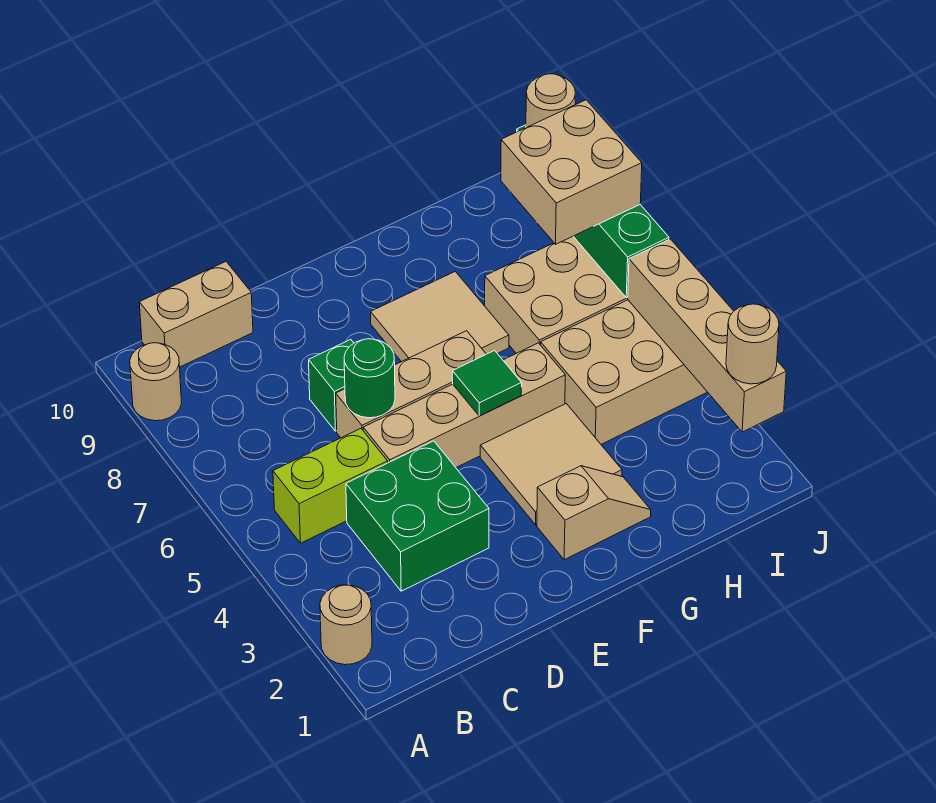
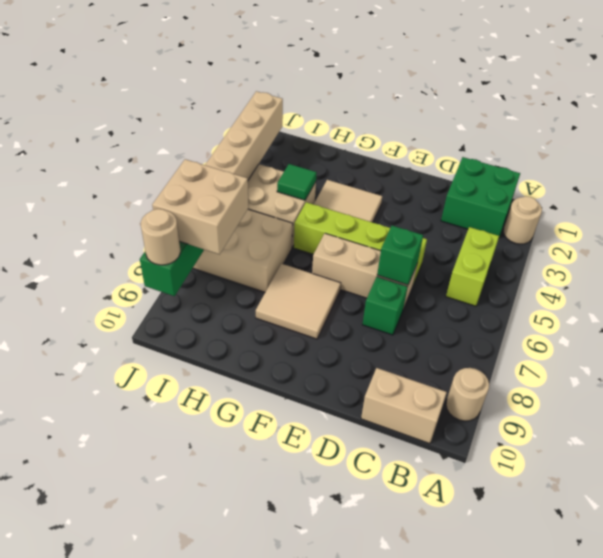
lime brick B5:C5 level 1 -> lime brick B4:B5 level 1
green brick C3:D4 level 1 -> green brick B1:C2 level 1
tan brick D5:G5 level 1 -> lime brick D5:G5 level 1
green round brick D6 level 2 -> green brick D6 level 2
tan slope F2:G2 level 1 top F -> none
green tile F5 level 2 -> green tile H4 level 2
tan round brick J2 level 3 -> none

